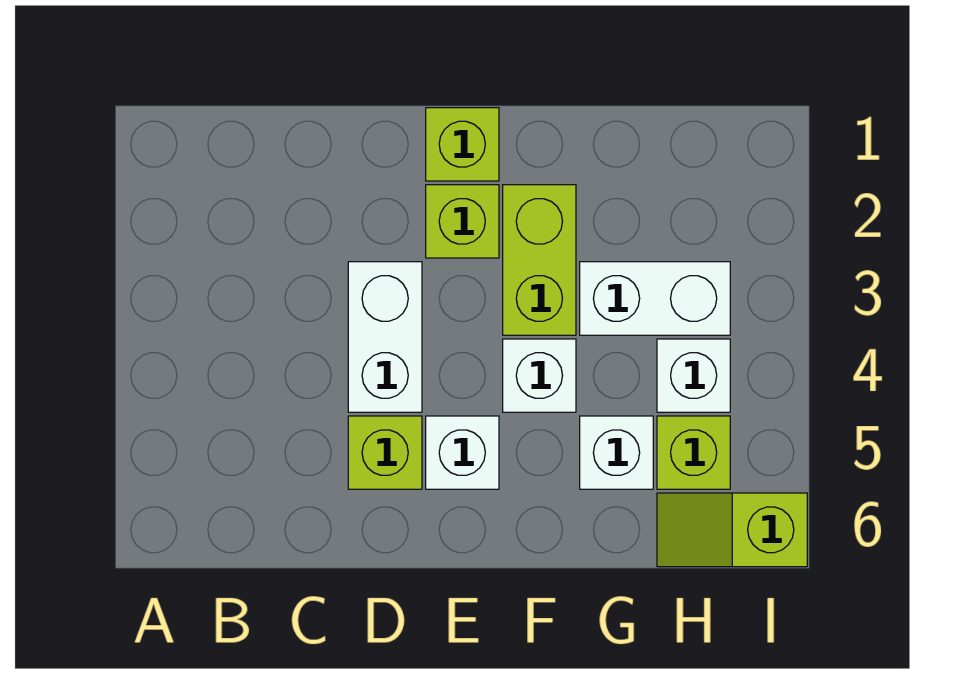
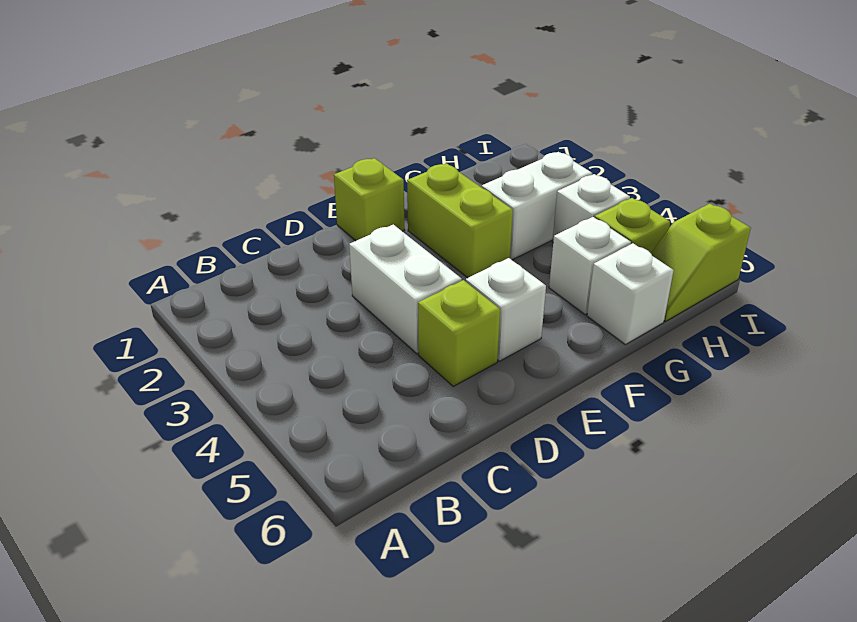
lime brick E2 level 1 -> none
white brick F4 level 1 -> white brick G6 level 1

